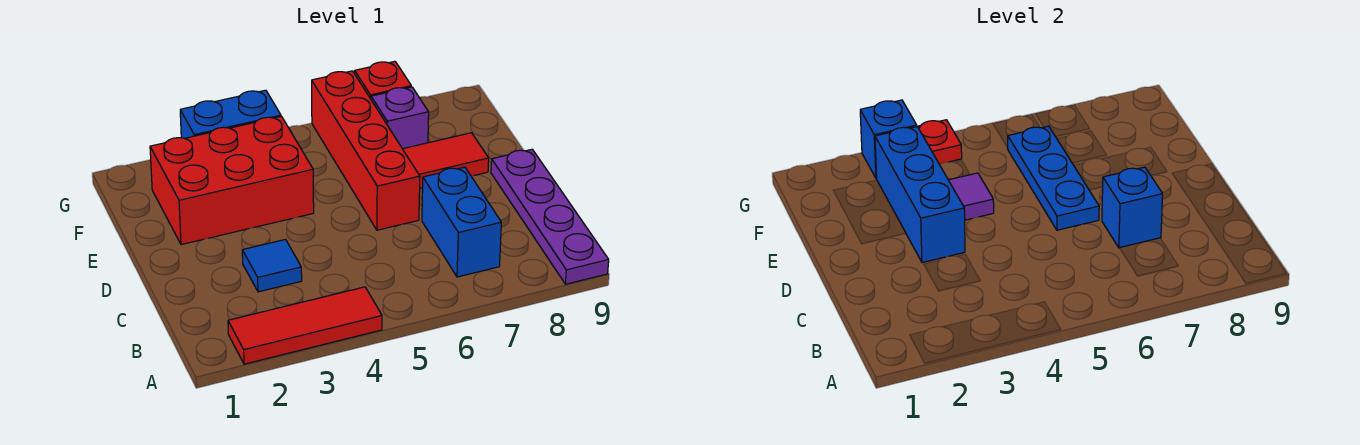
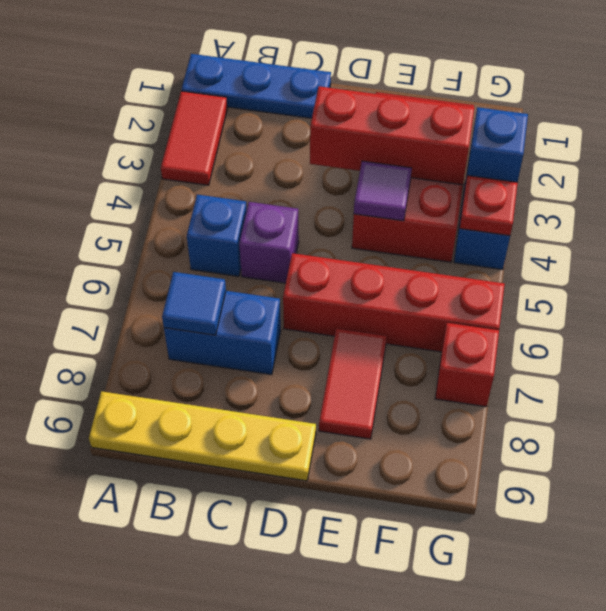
red tile A2:A4 level 1 -> red tile A2:A3 level 1
purple plate A9:D9 level 1 -> yellow plate A9:D9 level 1
blue tile C3 level 1 -> blue tile B7 level 2
blue brick C7 level 2 -> blue brick B5 level 1
blue brick D3:F3 level 2 -> red brick D3:F3 level 2
blue plate D6:F6 level 2 -> blue plate A1:C1 level 1
purple brick F7 level 1 -> purple brick C5 level 1

